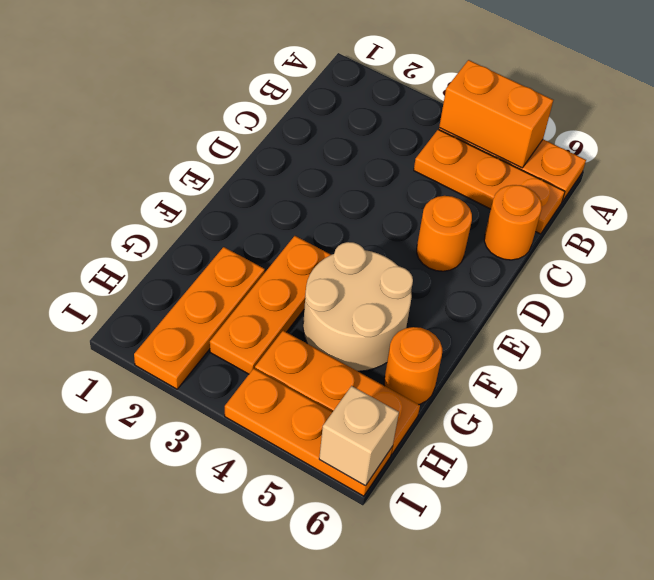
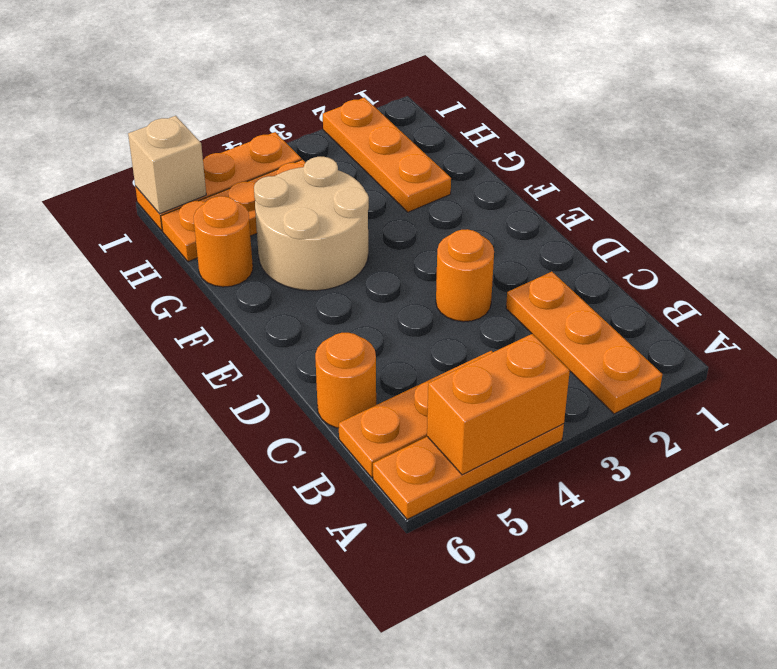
orange round brick D5 level 1 -> orange round brick D3 level 1
orange plate F3:H3 level 1 -> orange plate A2:C2 level 1

